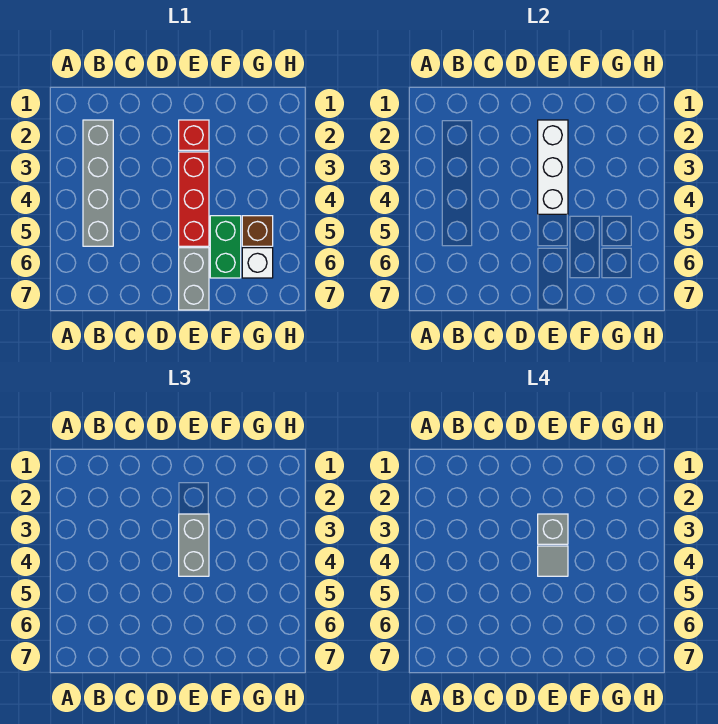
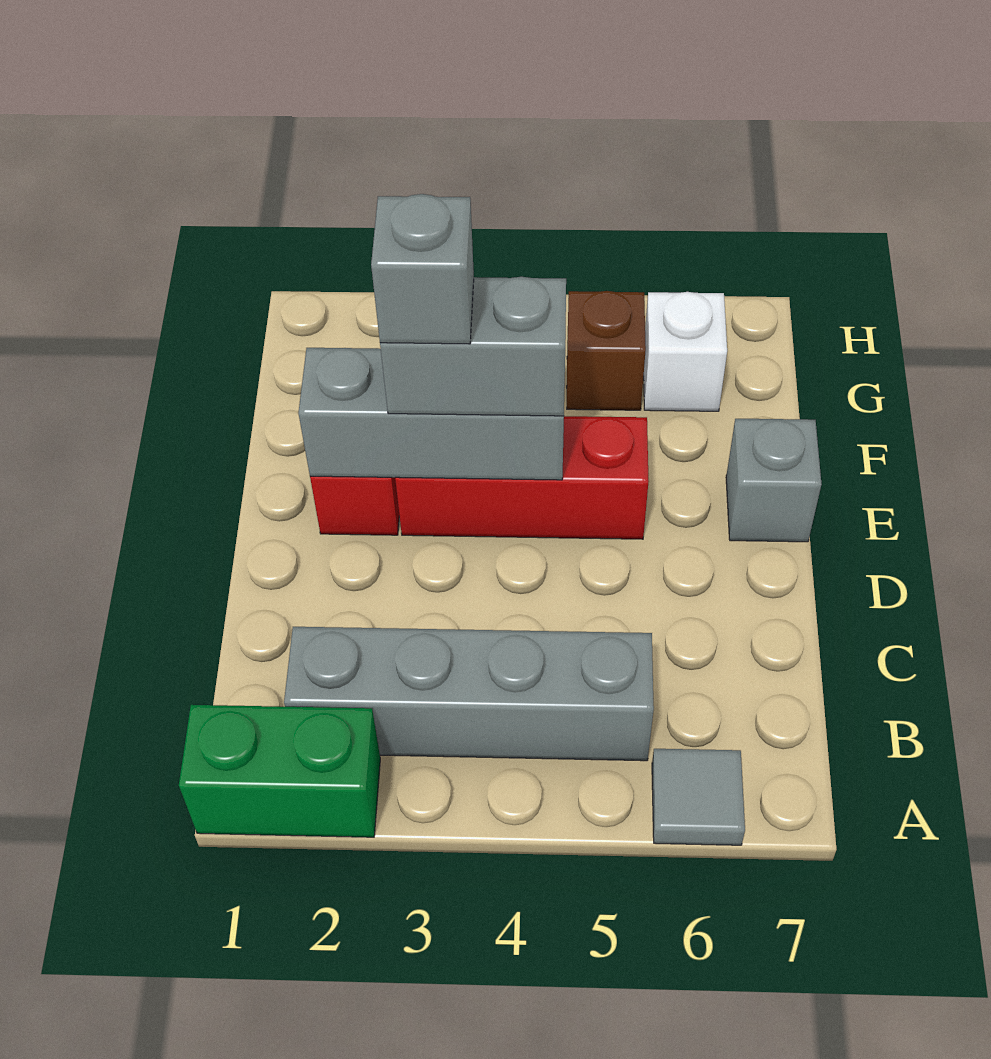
white brick E2:E4 level 2 -> grey brick E2:E4 level 2
grey tile E4 level 4 -> grey tile A6 level 1
grey brick E6:E7 level 1 -> grey brick E7 level 1
green brick F5:F6 level 1 -> green brick A1:A2 level 1

